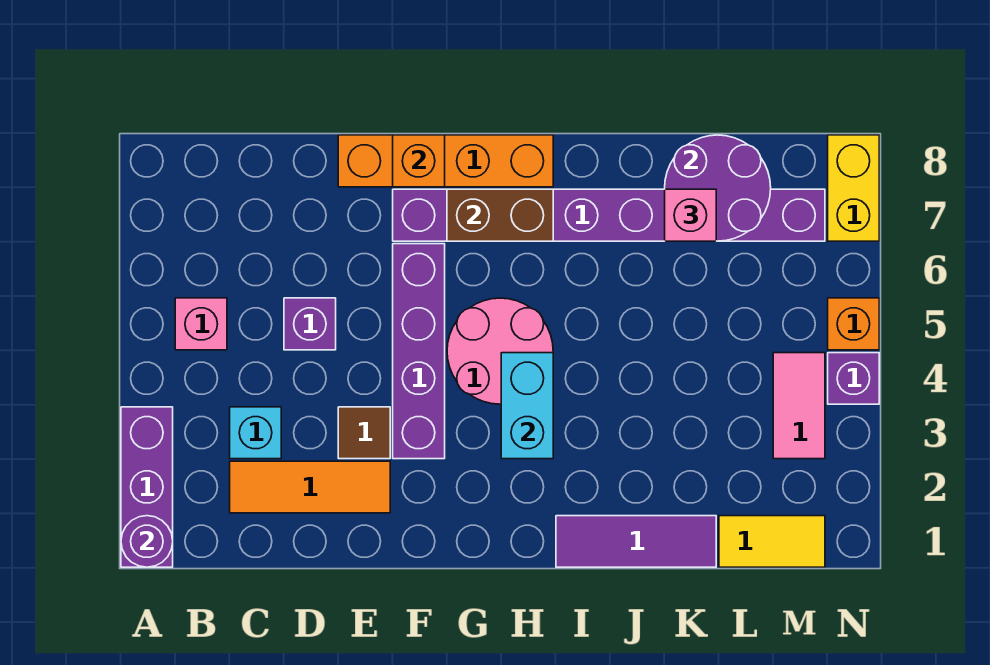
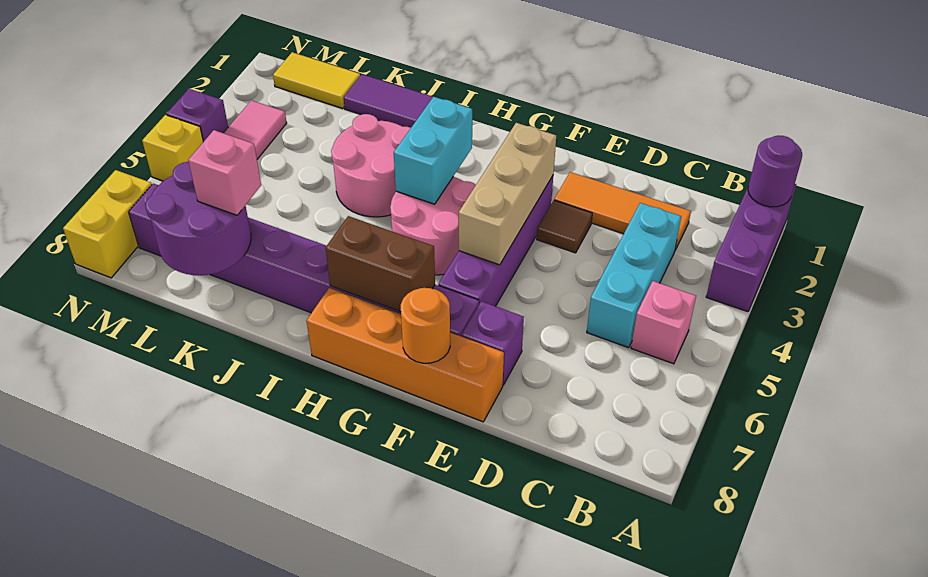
cyan brick C3 level 1 -> cyan brick C3:C5 level 1
purple brick D5 level 1 -> purple brick E7 level 1
none -> tan brick F3:F5 level 2
orange brick F8 level 2 -> orange round brick F8 level 2
none -> pink round brick I3:J4 level 1
orange brick N5 level 1 -> yellow brick N5 level 1

